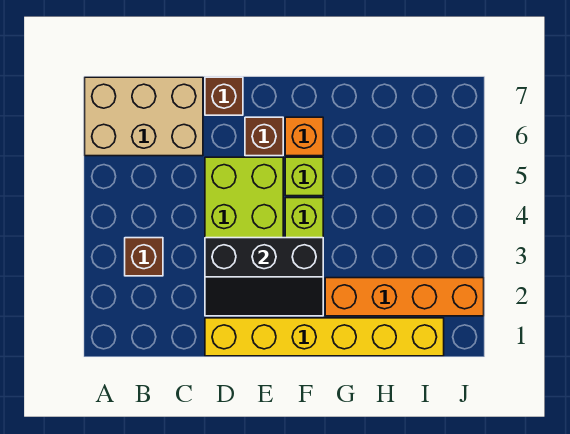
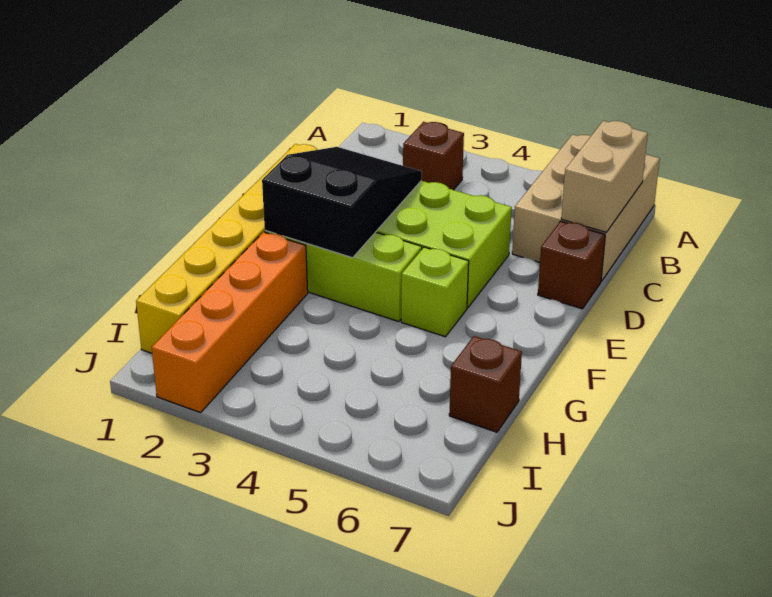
none -> tan brick B7:C7 level 2
black slope D2:F3 level 2 top 3 -> black slope D2:F3 level 2 top F
brown brick E6 level 1 -> brown brick H7 level 1
orange brick F6 level 1 -> none

